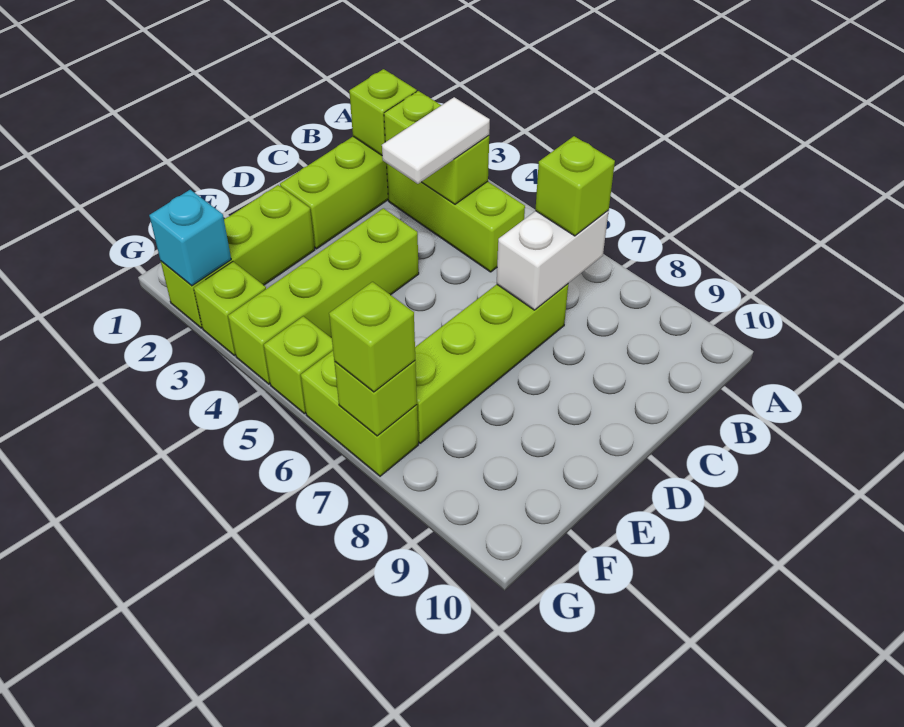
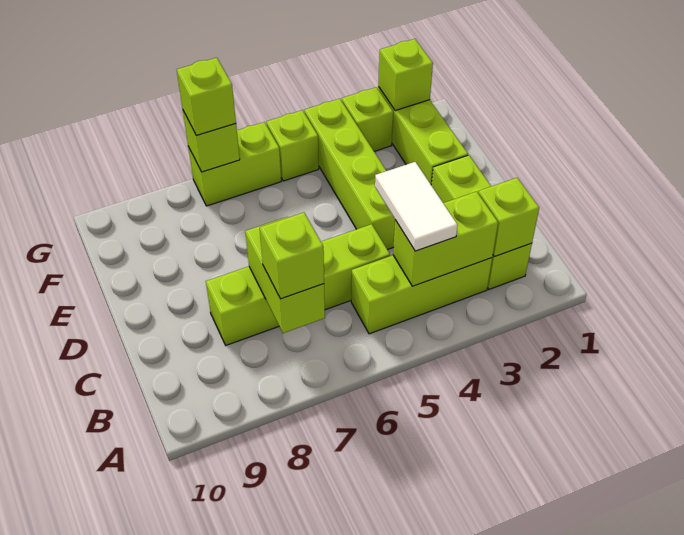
white brick B7:C7 level 2 -> lime brick B7:C7 level 2
lime brick C7:F7 level 1 -> lime brick C5:C8 level 1
cyan brick G2 level 2 -> lime brick G2 level 2

